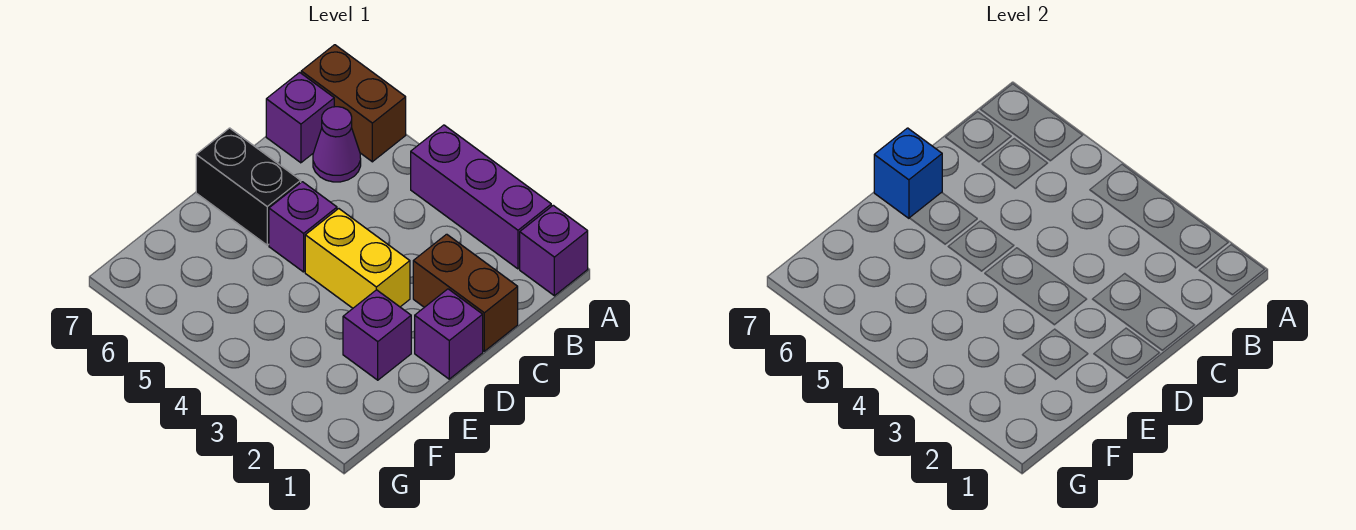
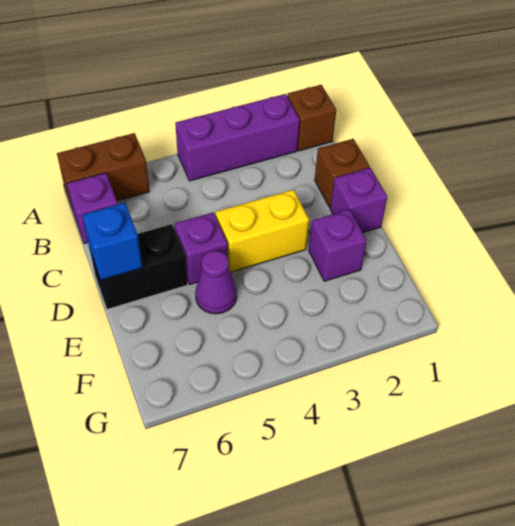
purple brick A1 level 1 -> brown brick A1 level 1
purple cone B6 level 1 -> purple cone E5 level 1
brown brick C1:C2 level 1 -> brown brick C1 level 1

